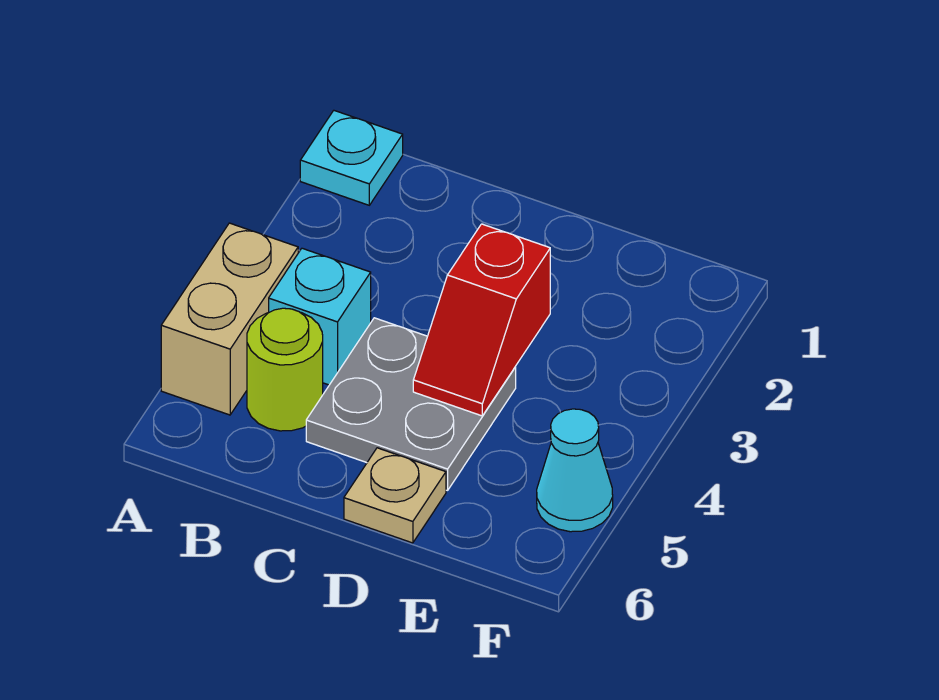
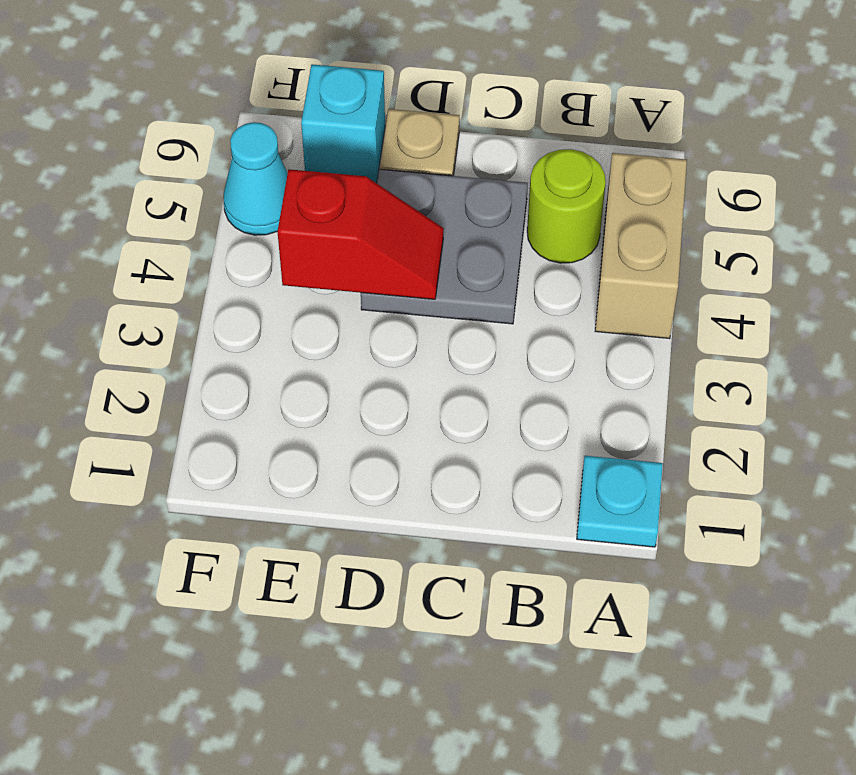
cyan brick B4 level 1 -> cyan brick E6 level 1
red slope D3:D4 level 2 top 3 -> red slope D4:E4 level 2 top E

